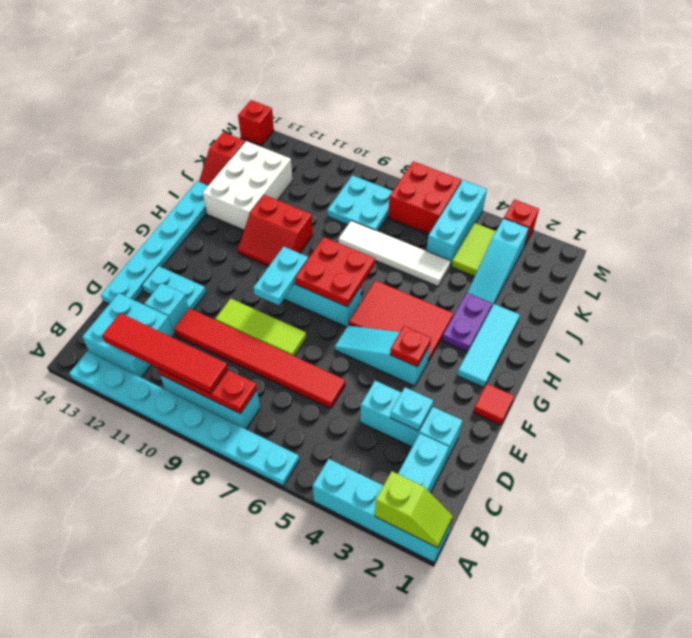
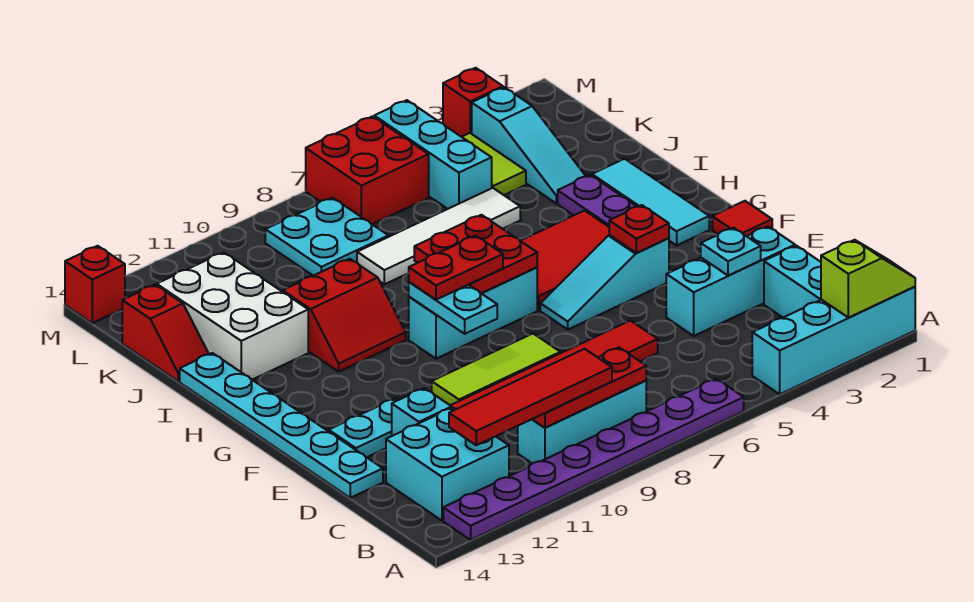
cyan plate A6:A13 level 1 -> purple plate A6:A13 level 1
none -> red plate G8:G9 level 3

